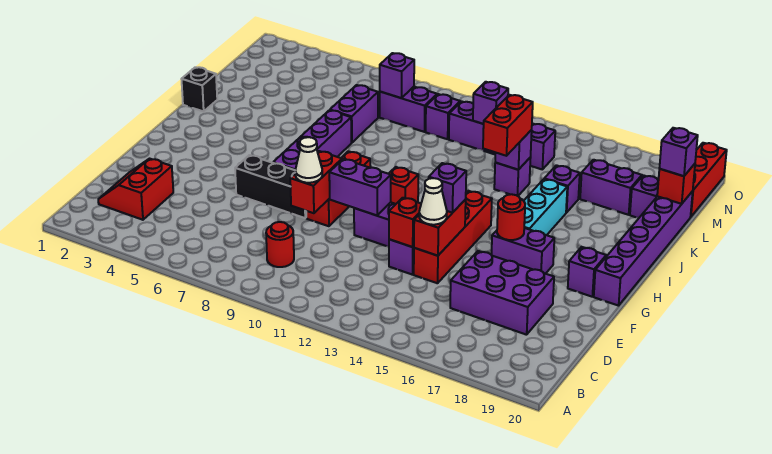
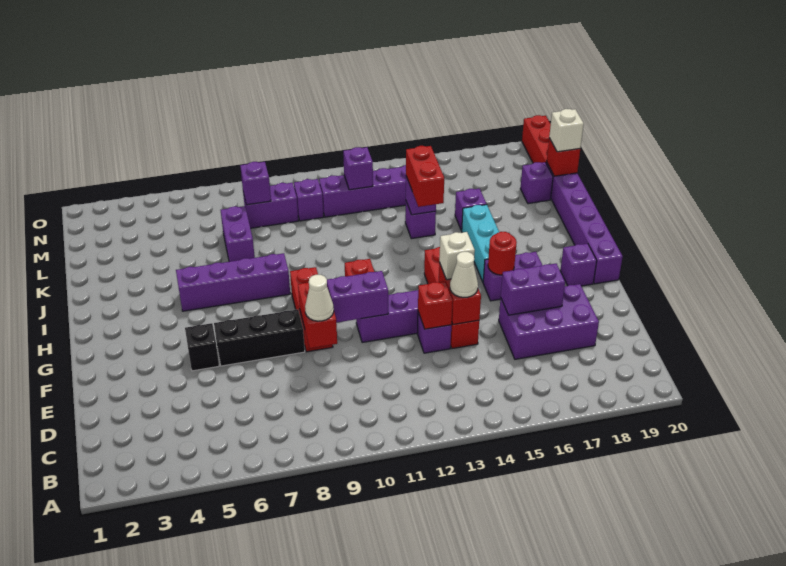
red slope C2:D3 level 1 top 3 -> none
red round brick C9 level 1 -> none
purple brick F14 level 3 -> white brick F14 level 3
purple brick G7:J7 level 1 -> purple brick I5:I8 level 1
black brick J1 level 1 -> black brick F5 level 1
purple brick L17:L18 level 1 -> purple brick E16:E17 level 2
purple brick L20 level 3 -> white brick L20 level 3

